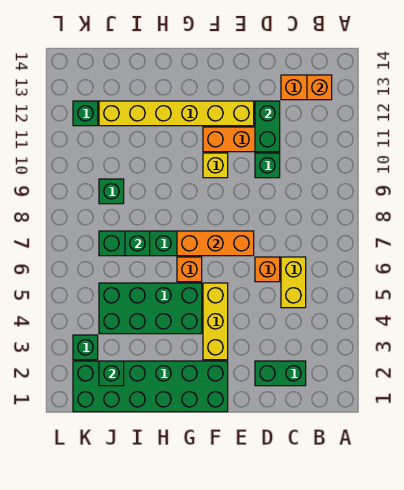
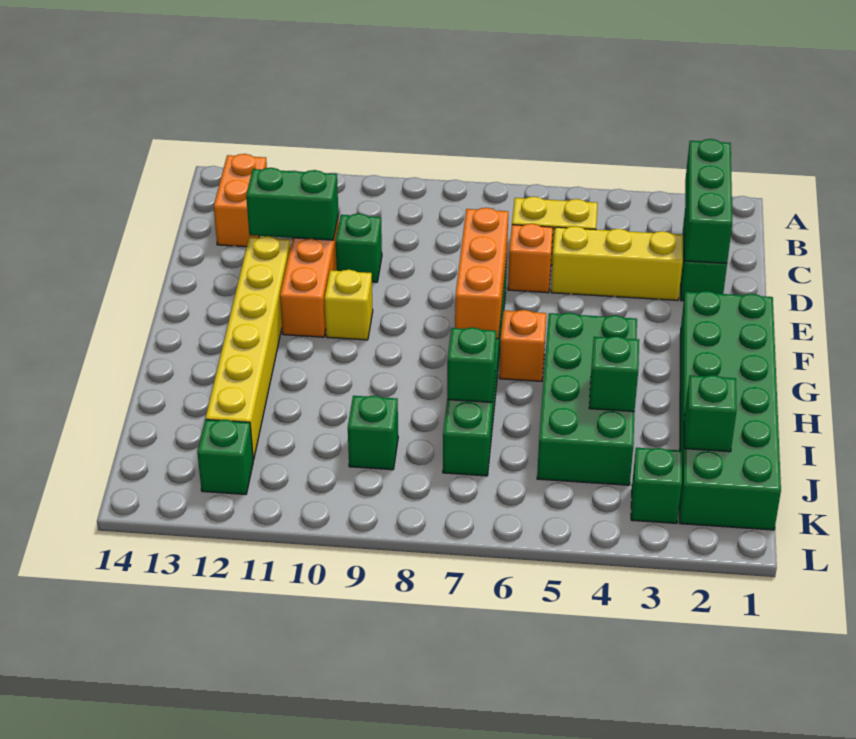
none -> green brick B2:D2 level 2
orange brick B13 level 2 -> none
yellow brick F3:F5 level 1 -> yellow brick D3:D5 level 1
none -> green brick I4 level 2

